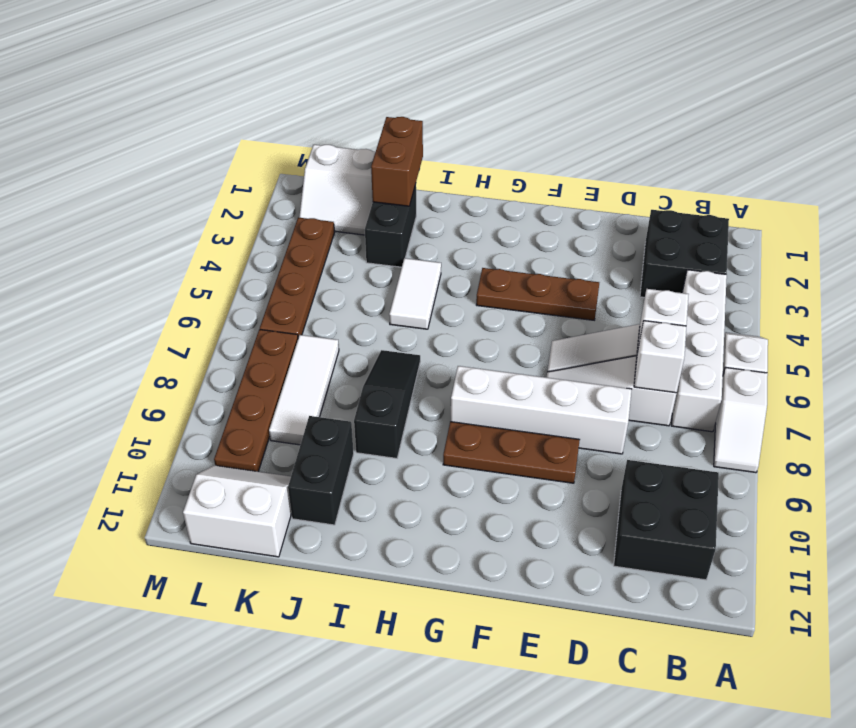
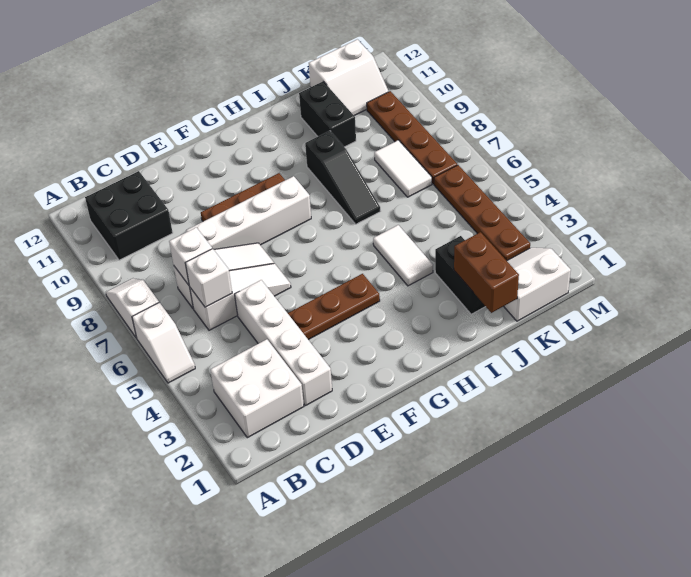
black brick B2:C3 level 1 -> white brick B2:C3 level 1
white brick B4:B7 level 1 -> white brick D2:D5 level 1
white tile K7:K9 level 1 -> white tile K7:K8 level 1

